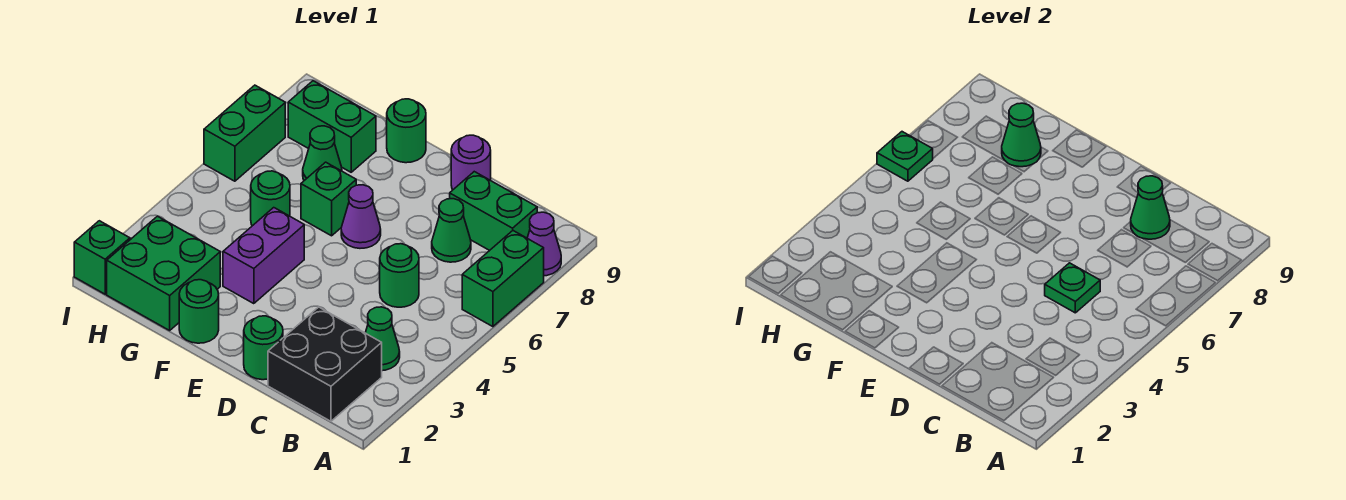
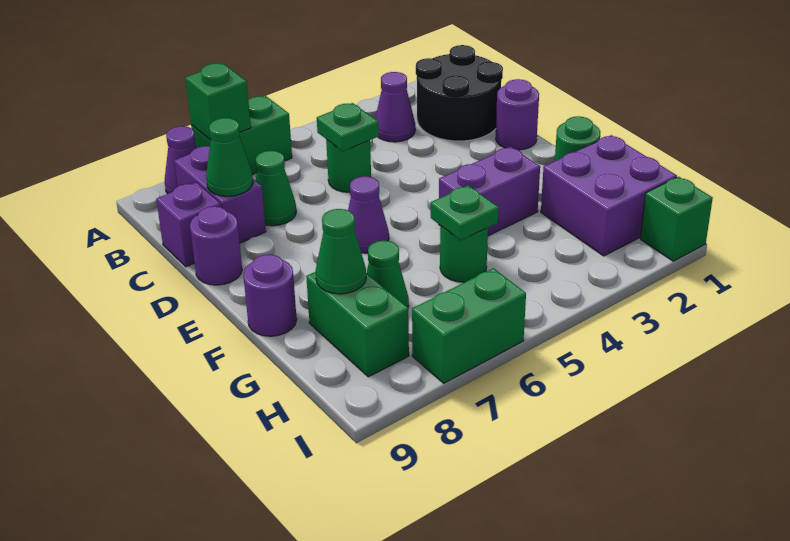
black brick B1:C2 level 1 -> black round brick B1:C2 level 1
green cone B3 level 1 -> purple cone B3 level 1
green brick B8:C8 level 1 -> purple brick B8:C8 level 1
none -> purple brick C9 level 1
green round brick D1 level 1 -> purple round brick D1 level 1
green brick F6 level 1 -> green brick A7 level 2
green round brick F9 level 1 -> purple round brick F9 level 1
green brick G1:H2 level 1 -> purple brick G1:H2 level 1
green plate I6 level 2 -> green plate G5 level 2

